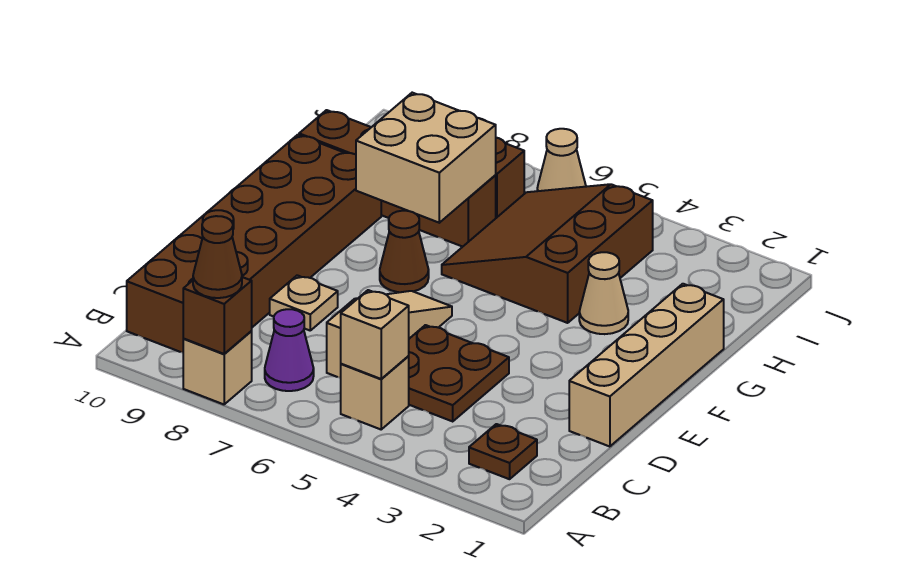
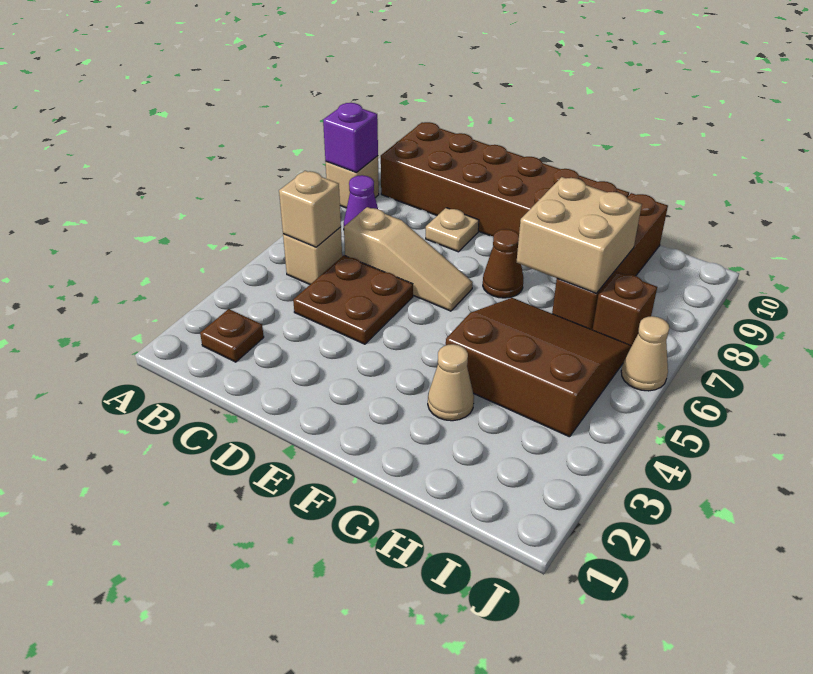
brown brick A8 level 2 -> purple brick A8 level 2
brown cone A8 level 3 -> none
tan brick D1:G1 level 1 -> none

